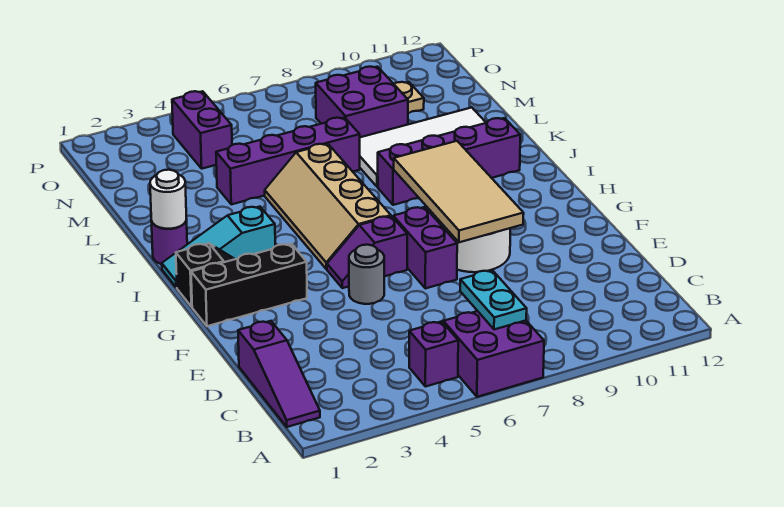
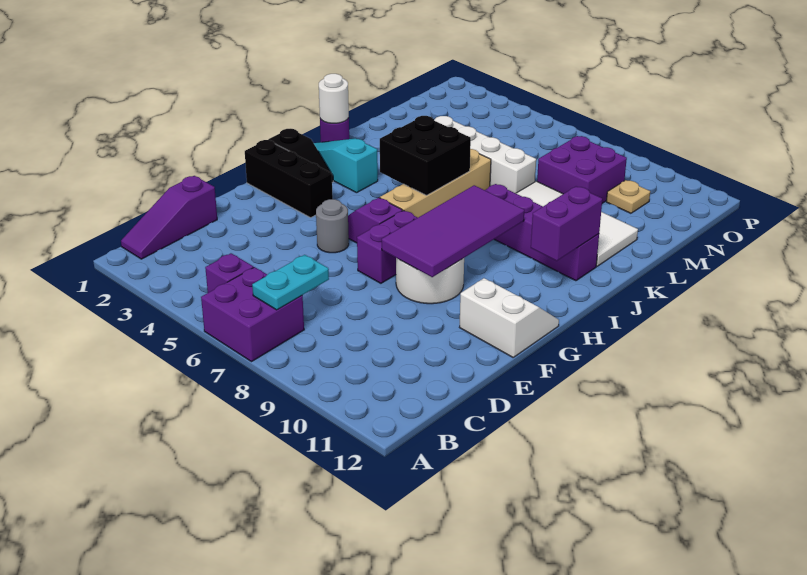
tan tile F8:I9 level 2 -> purple tile F8:I9 level 2
none -> white slope F11:G12 level 1 top F
none -> black brick I5:J6 level 2
purple brick L4:L7 level 1 -> white brick L4:L7 level 1
purple brick N4:O4 level 1 -> purple brick I11:J11 level 2

